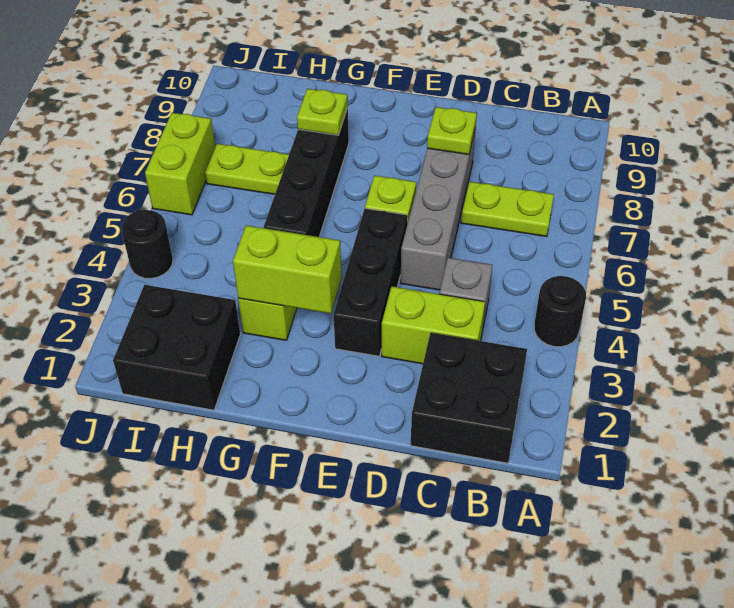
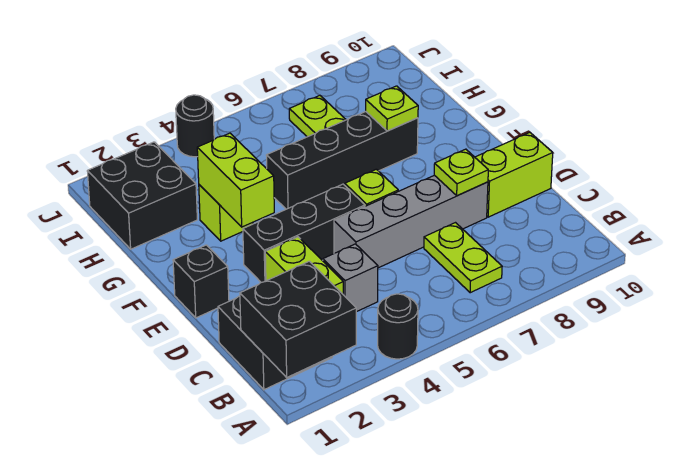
none -> black brick A1:B2 level 2
none -> black brick E1 level 1
lime brick J6:J7 level 1 -> lime brick D9:D10 level 1

